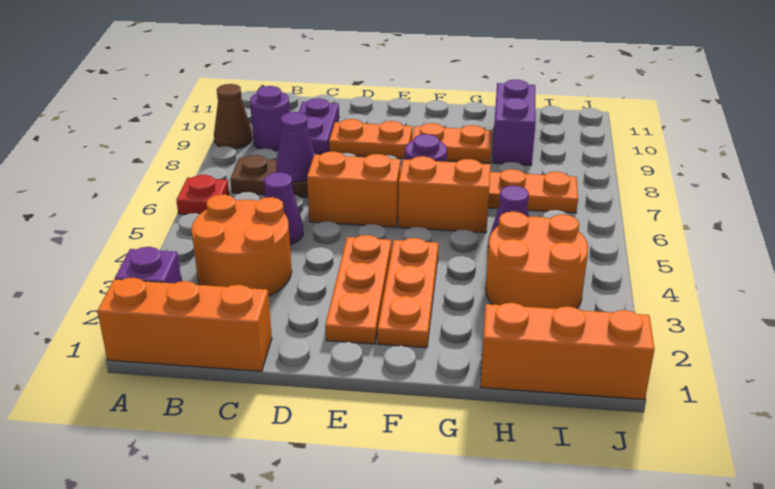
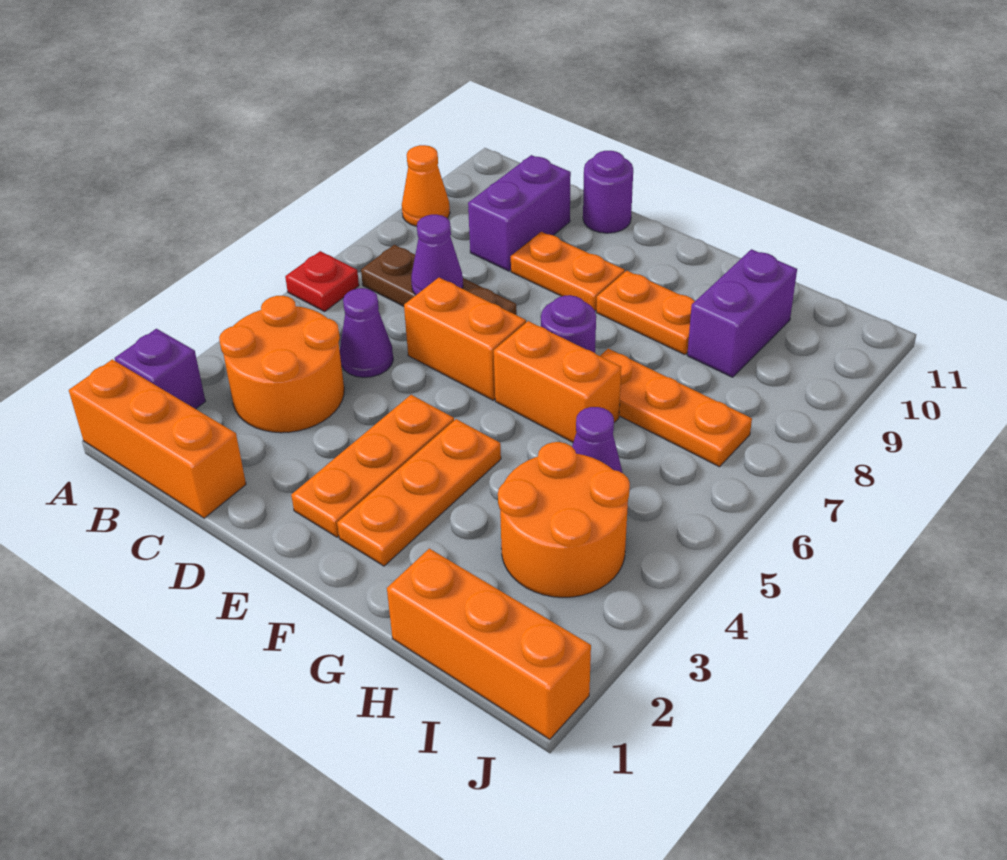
brown cone A9 level 1 -> orange cone A9 level 1
purple round brick B9 level 1 -> purple round brick D11 level 1
purple plate C9:C10 level 1 -> purple brick C9:C10 level 1

